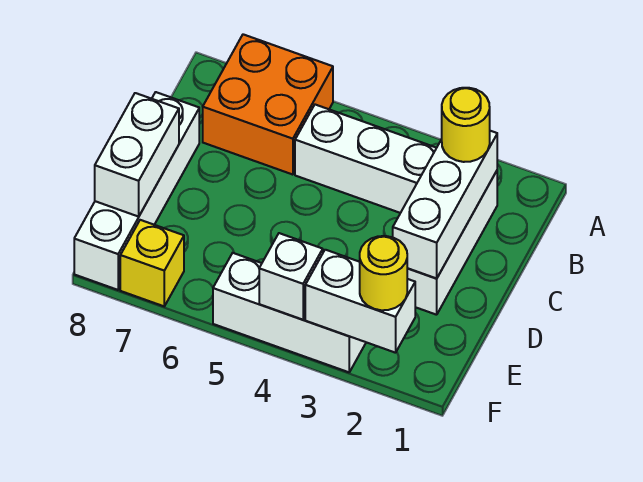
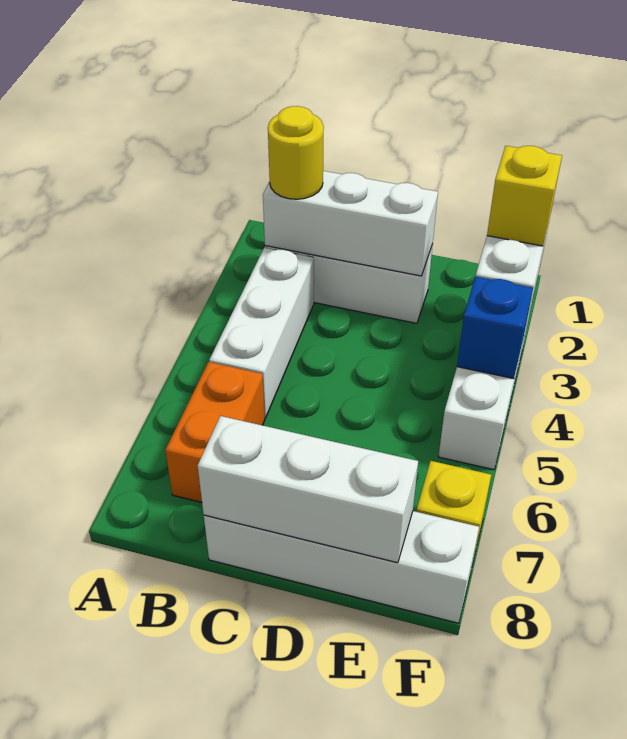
orange brick A6:B7 level 1 -> orange brick B6:B7 level 1
white brick D8:E8 level 2 -> white brick C8:E8 level 2
yellow round brick F2 level 3 -> yellow brick F2 level 3
white brick F4 level 2 -> blue brick F4 level 2

